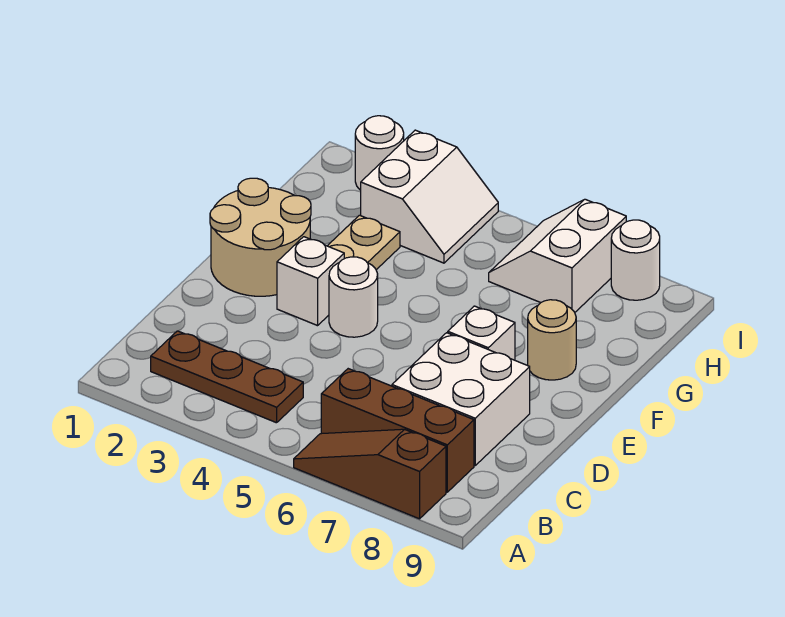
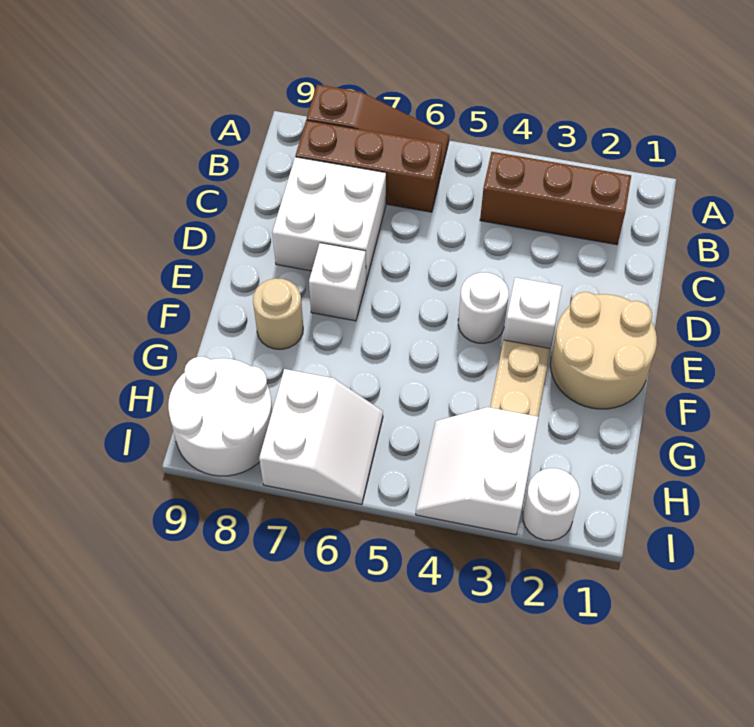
brown plate B2:B4 level 1 -> brown brick B2:B4 level 1
white round brick I8 level 1 -> white round brick H8:I9 level 1

